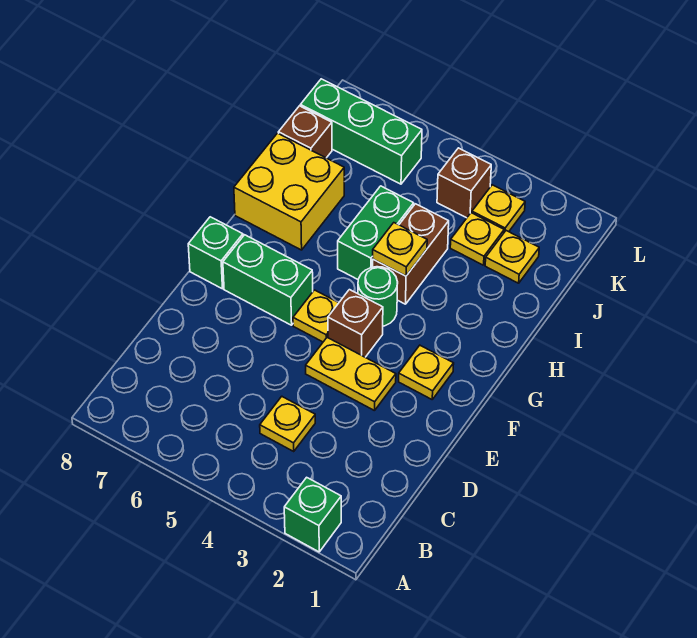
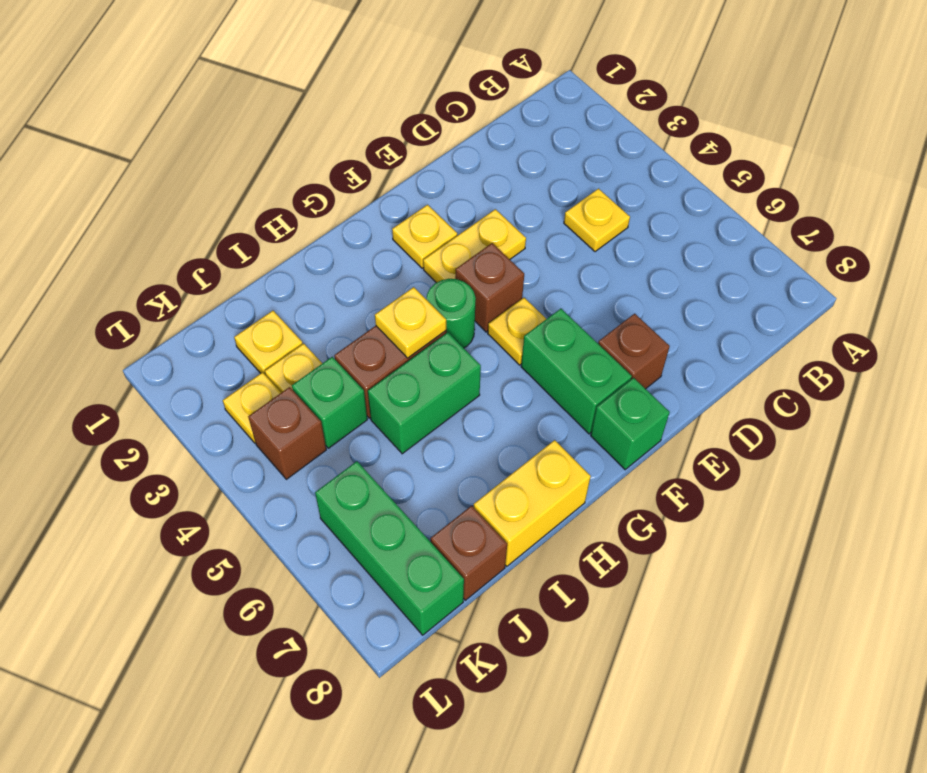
green brick A2 level 1 -> green brick J4 level 1
yellow plate E3:E4 level 1 -> yellow plate E3:F3 level 1
none -> brown brick E7 level 1
yellow brick H7:I8 level 1 -> yellow brick H8:I8 level 1

